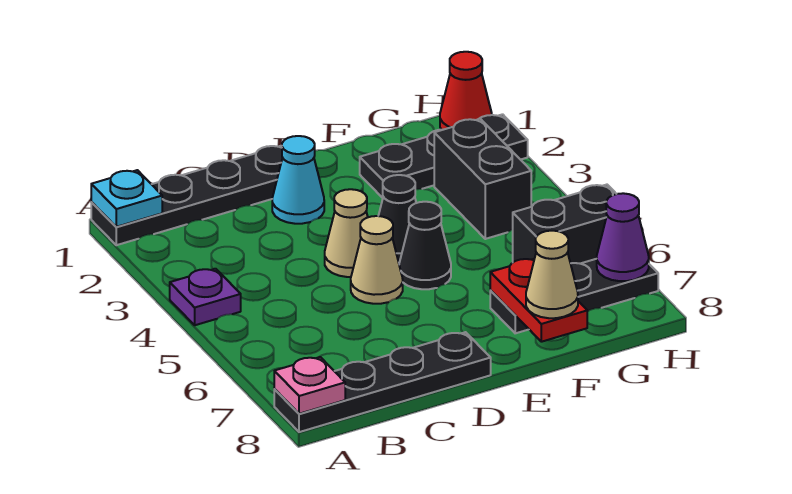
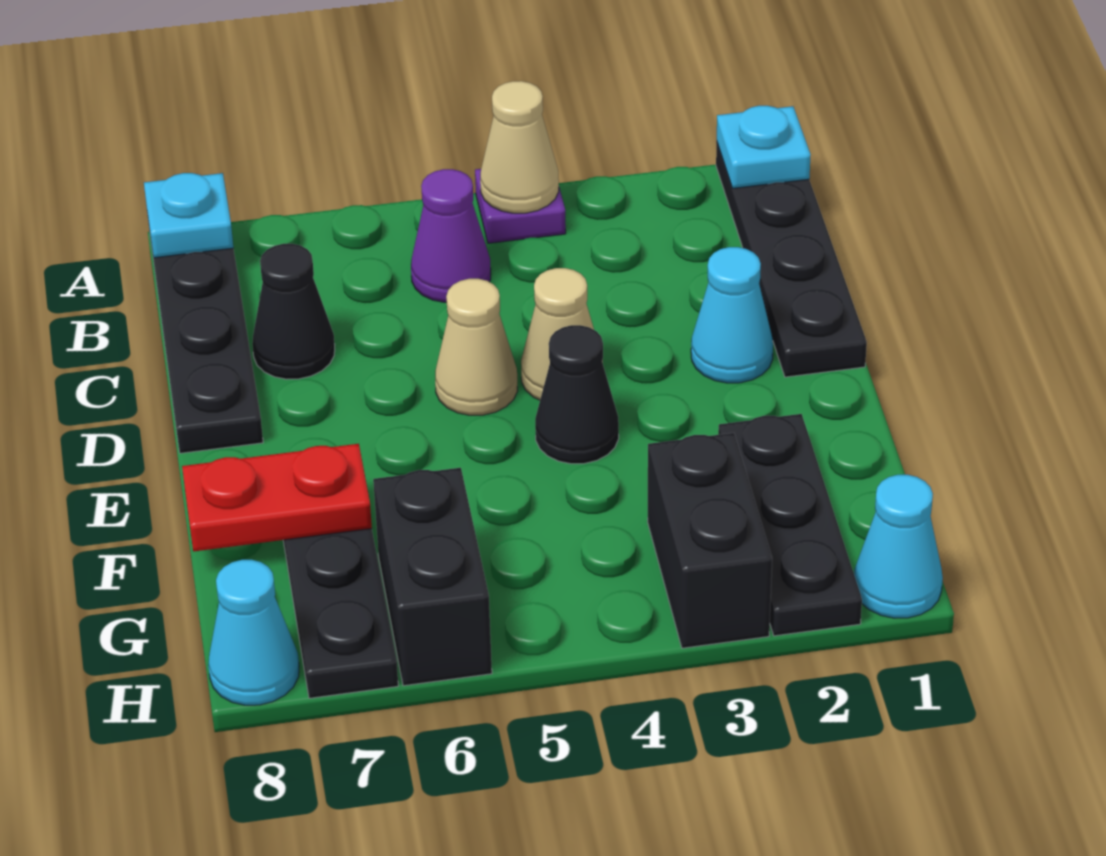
pink plate A8 level 2 -> cyan plate A8 level 2
black cone E5 level 1 -> black cone C7 level 1
tan cone F8 level 3 -> tan cone A4 level 2
black brick G3:G4 level 1 -> black brick G3:H3 level 1
red cone H1 level 1 -> cyan cone H1 level 1
purple cone H7 level 2 -> purple cone B5 level 1
none -> cyan cone H8 level 1

